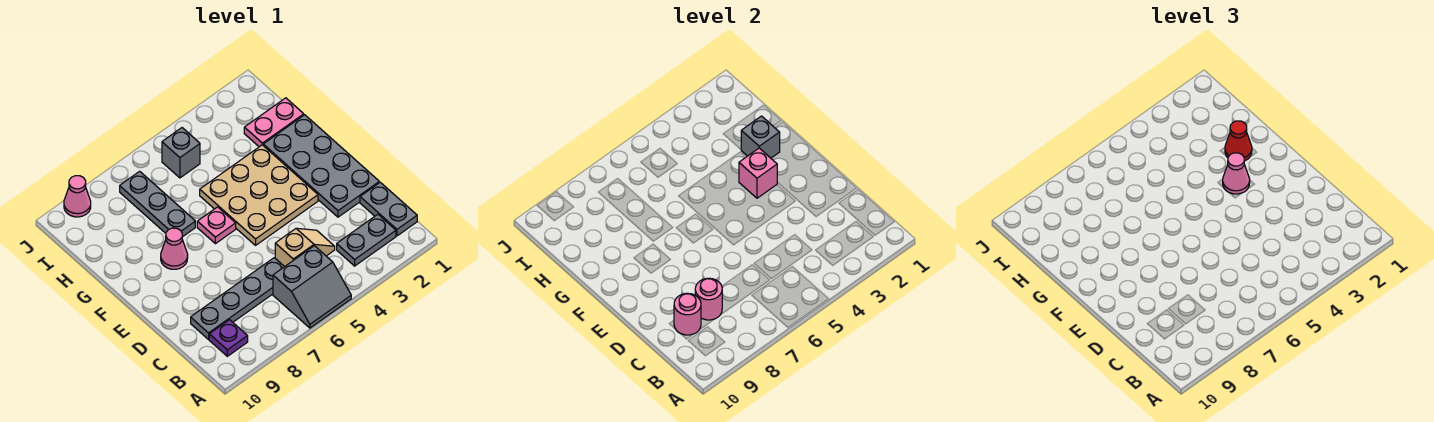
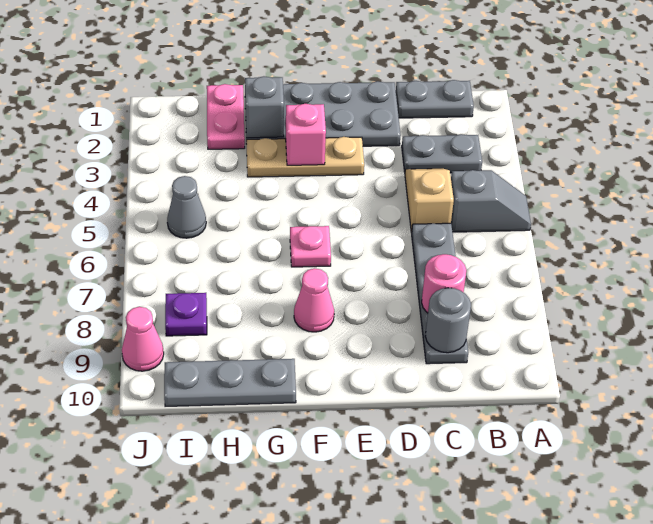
grey slope A5:B6 level 1 top B -> grey slope A5:B5 level 1 top B
grey plate B2:B3 level 1 -> grey plate B3:C3 level 1
purple plate B9 level 1 -> purple plate I8 level 1
pink round brick C9 level 2 -> grey round brick C9 level 2
tan plate E3:G5 level 1 -> tan plate E3:G3 level 1
pink cone F3 level 3 -> none
red cone G2 level 3 -> none
grey plate G7:I7 level 1 -> grey plate G10:I10 level 1
grey brick I5 level 1 -> grey cone I5 level 1

